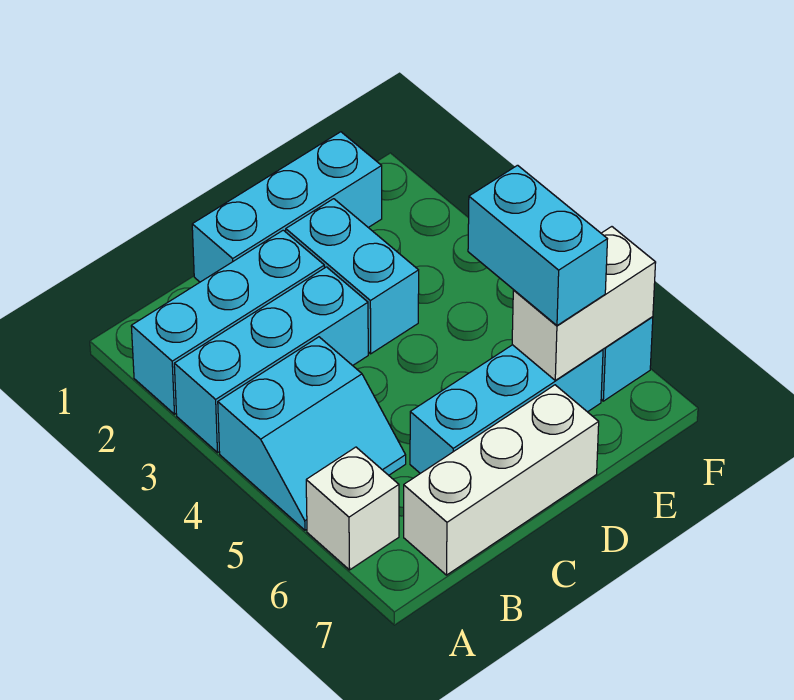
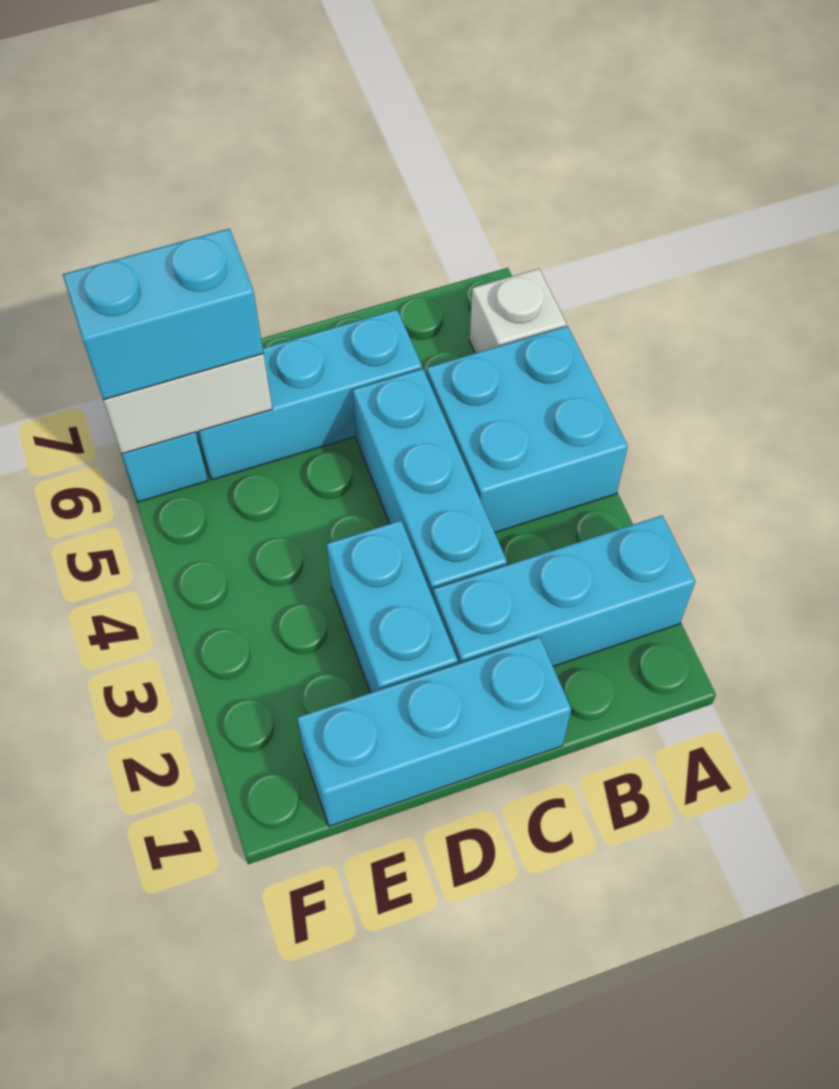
cyan brick A3:C3 level 1 -> cyan brick C3:C5 level 1
cyan slope A4:B5 level 1 top 4 -> cyan brick A4:B5 level 1
white brick B7:D7 level 1 -> none
cyan brick E5:E6 level 3 -> cyan brick E6:F6 level 3

